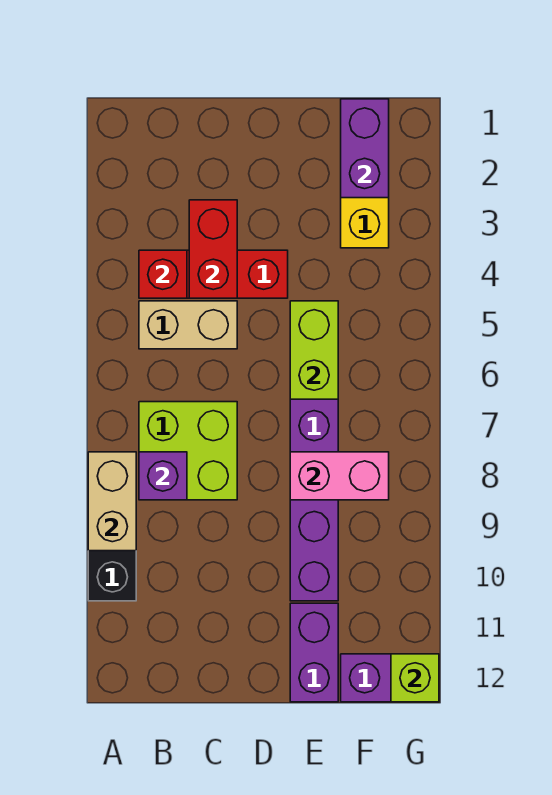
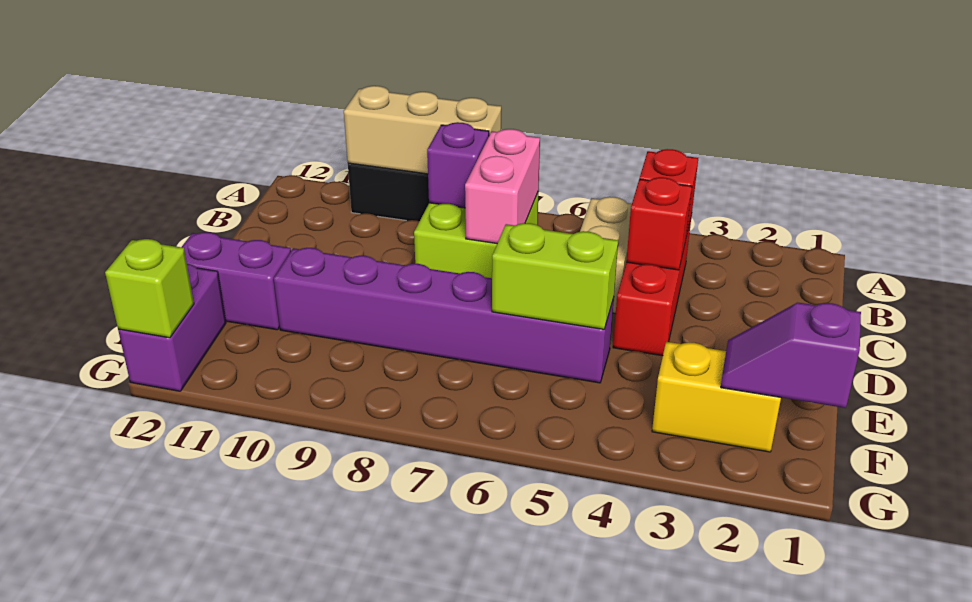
tan brick A8:A9 level 2 -> tan brick A8:A10 level 2
red brick C3:C4 level 2 -> red brick C4 level 2
pink brick E8:F8 level 2 -> pink brick B7:C7 level 2
purple brick F1:F2 level 2 -> purple slope F1:F2 level 2 top 1

